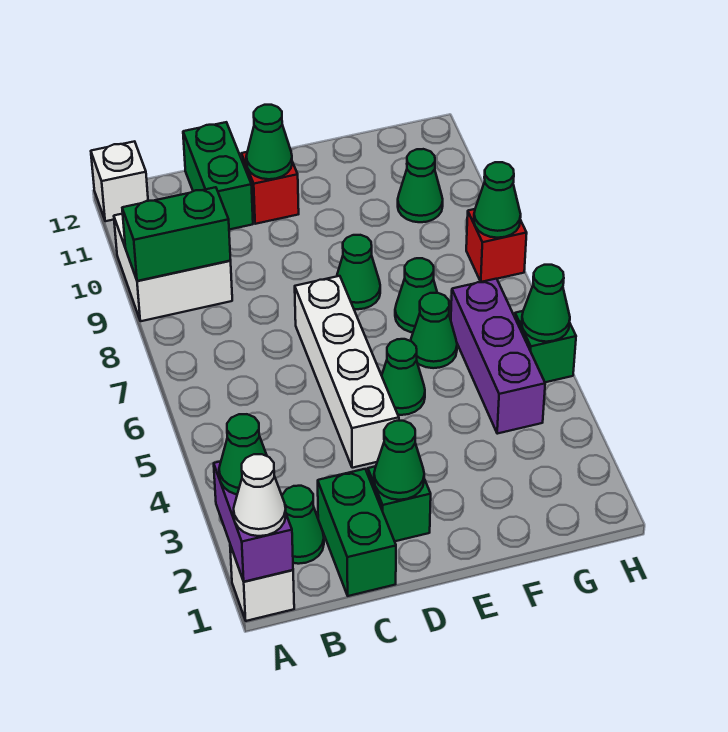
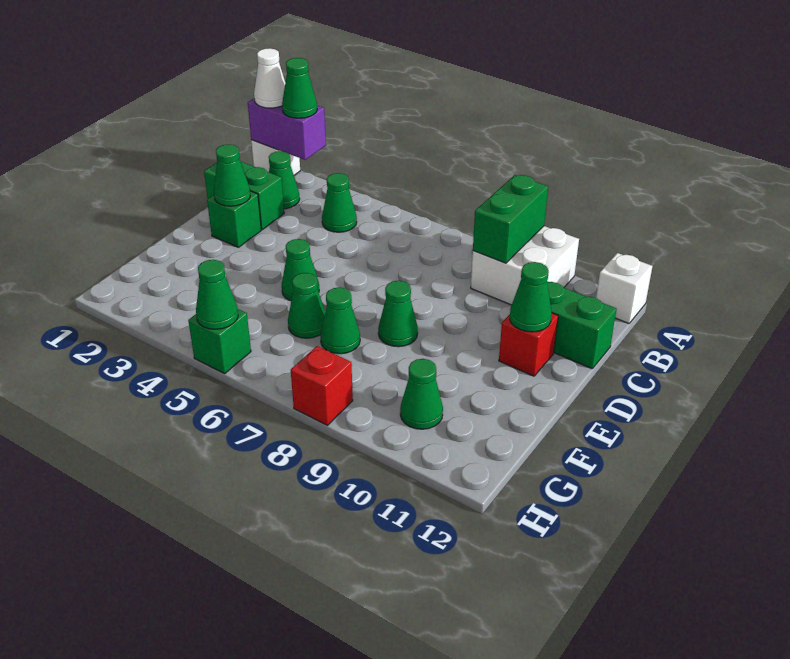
white brick D4:D7 level 1 -> none
purple brick G4:G6 level 1 -> none
green cone H8 level 2 -> green cone B4 level 1

